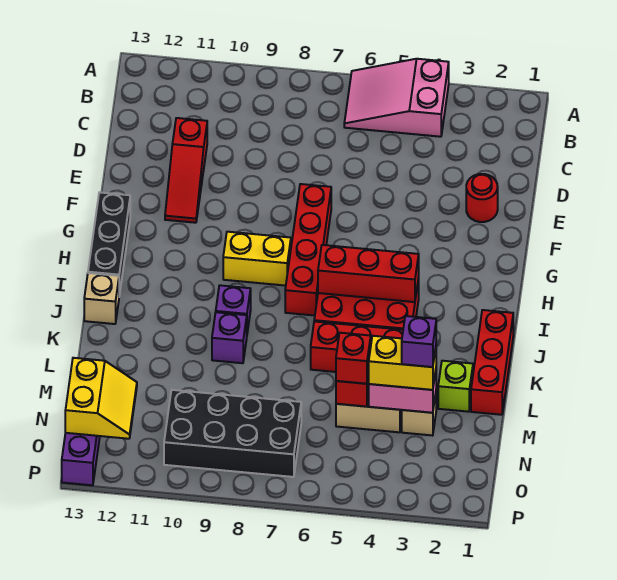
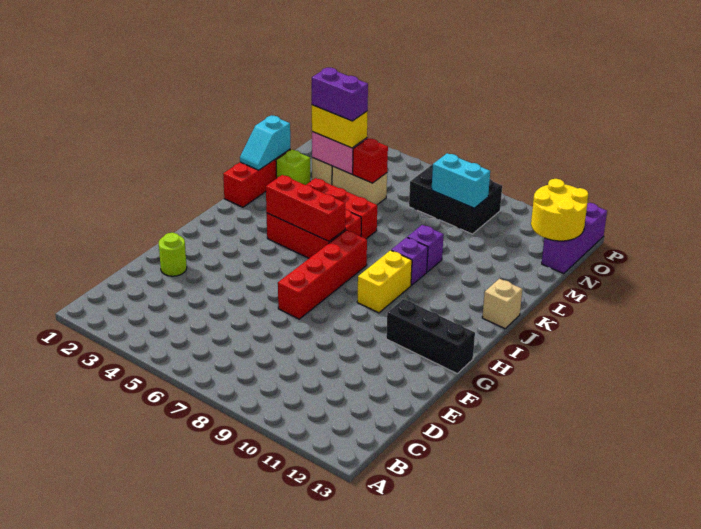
pink slope A4:B6 level 1 top 4 -> none
red slope D11:F11 level 1 top D -> none
red round brick E2 level 1 -> lime round brick E2 level 1
black brick G13:I13 level 1 -> black brick G11:G13 level 1
yellow brick H8:H9 level 1 -> yellow brick H9:I9 level 1
none -> cyan slope K1:L1 level 2 top L
purple brick M3 level 4 -> purple brick M3:M4 level 4
red brick M5 level 3 -> none
black brick N7:O10 level 1 -> black brick N7:O9 level 1
none -> cyan brick N8:N9 level 2
yellow slope N12:O13 level 2 top 13 -> yellow round brick N12:O13 level 2

